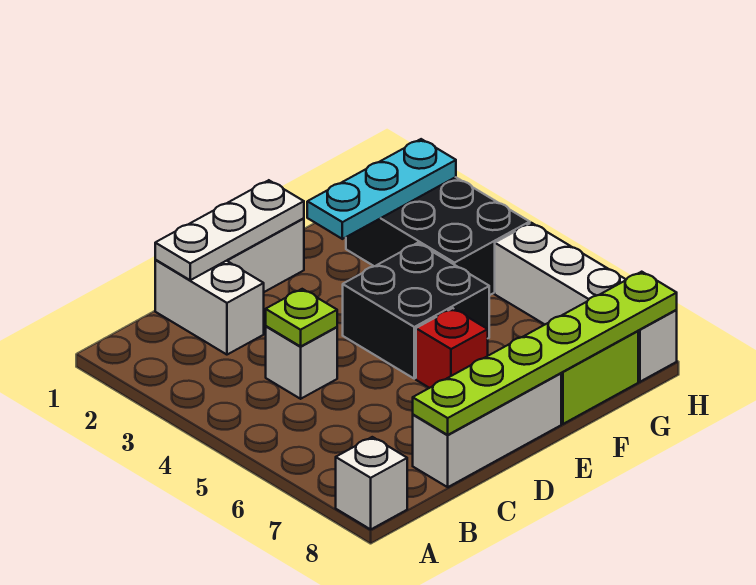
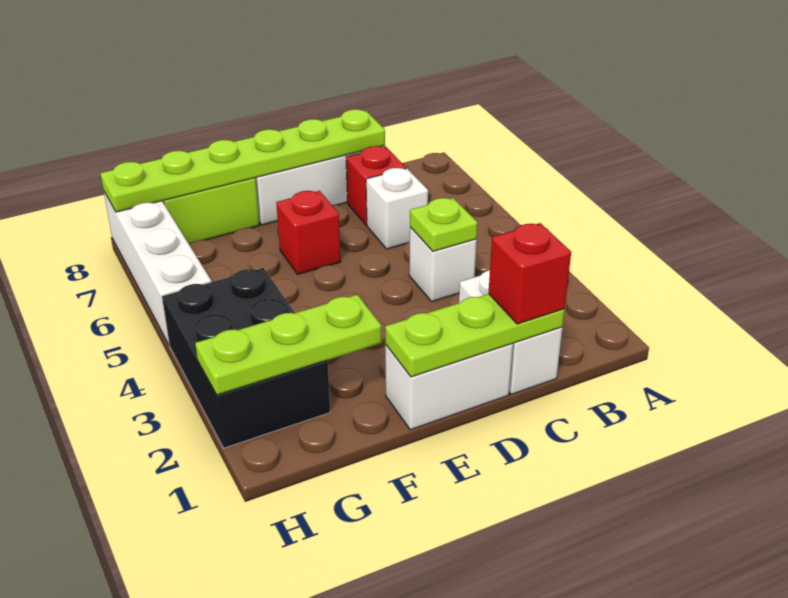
white brick A8 level 1 -> white brick C6 level 1
white plate C1:E1 level 2 -> lime plate C1:E1 level 2
none -> red brick C1 level 3
none -> red brick C7 level 1
black brick E4:F5 level 1 -> none
cyan plate F2:H2 level 2 -> lime plate F2:H2 level 2

